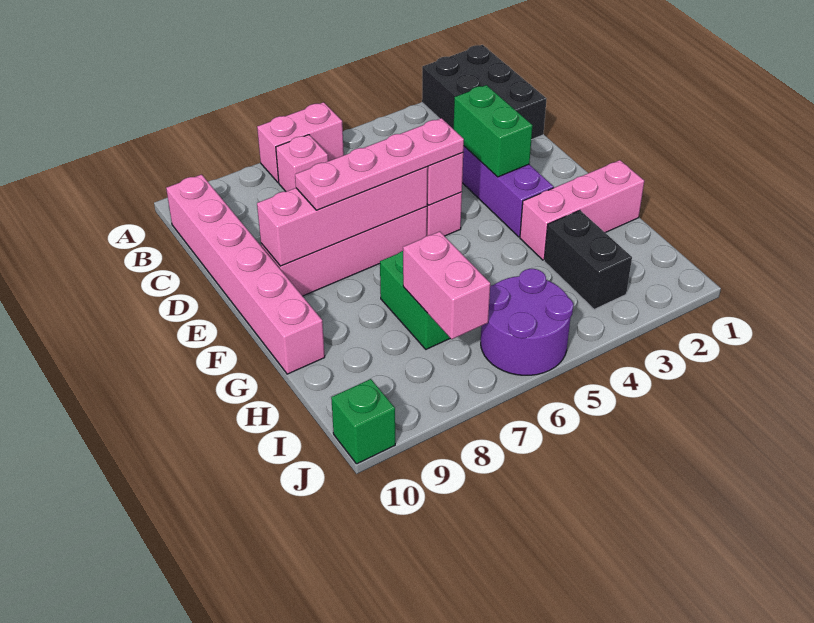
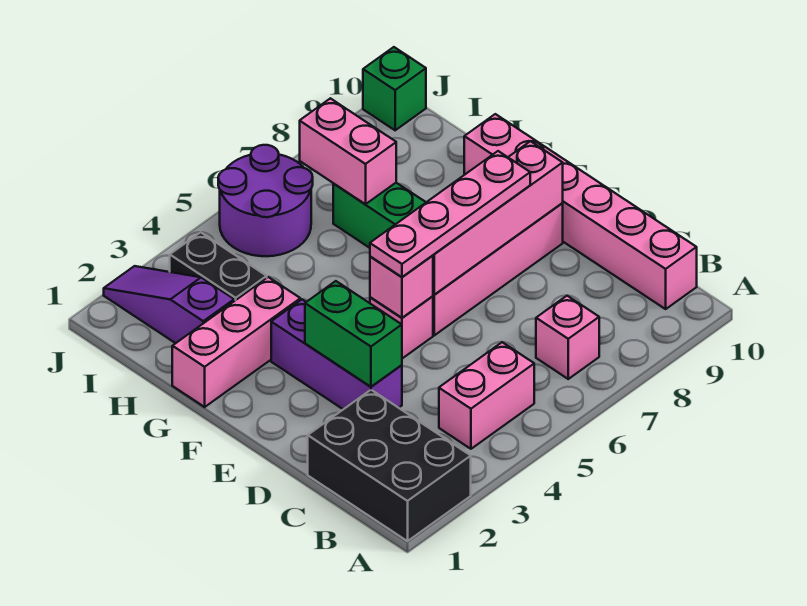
pink brick A6:A7 level 1 -> pink brick B4:B5 level 1
none -> purple slope H2:J2 level 1 top H

